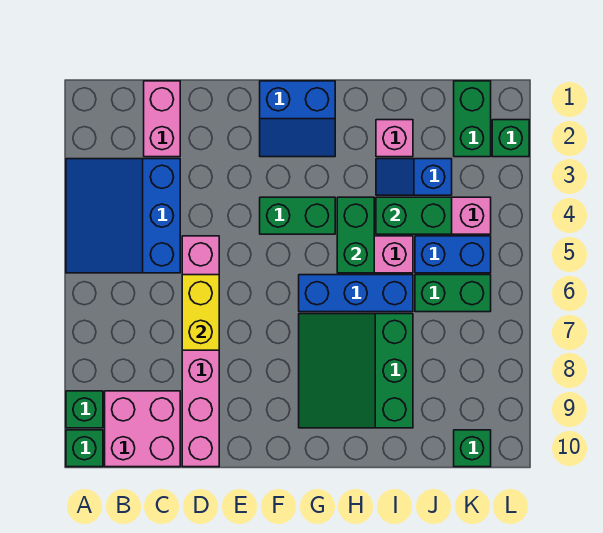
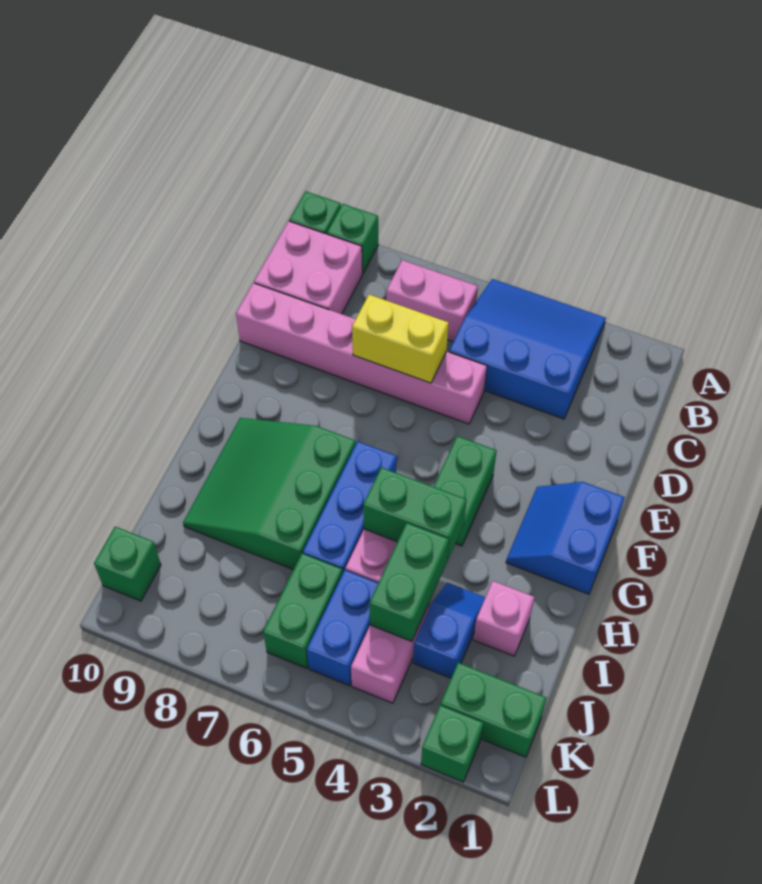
pink brick C1:C2 level 1 -> pink brick B6:B7 level 1
green slope G7:I9 level 1 top I -> green slope G7:I9 level 1 top 7

